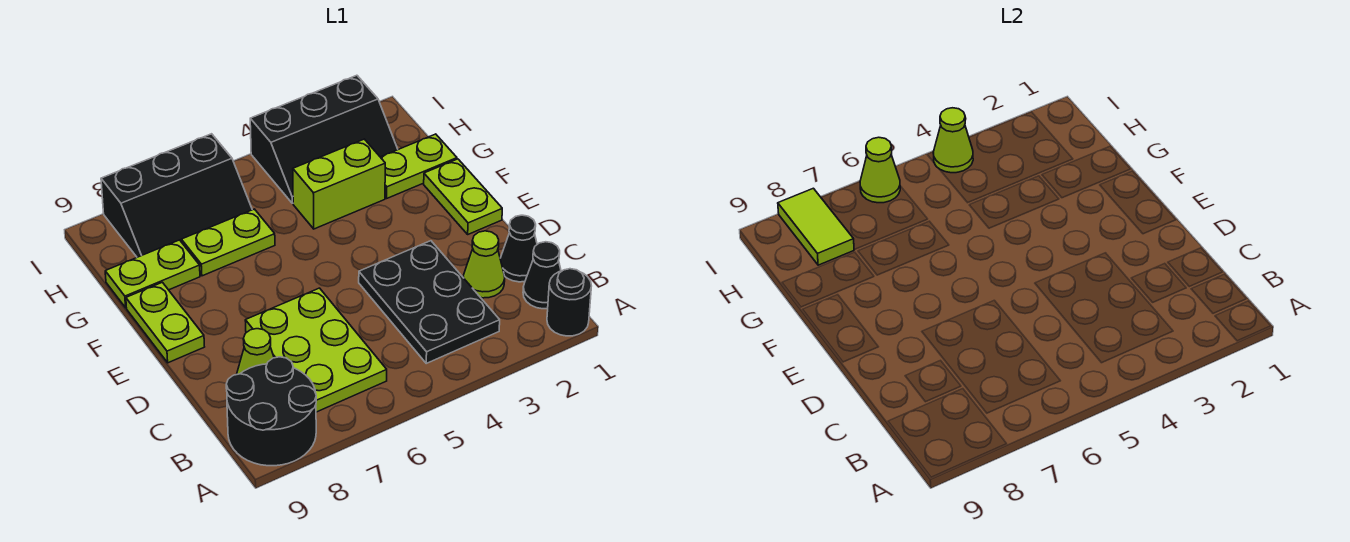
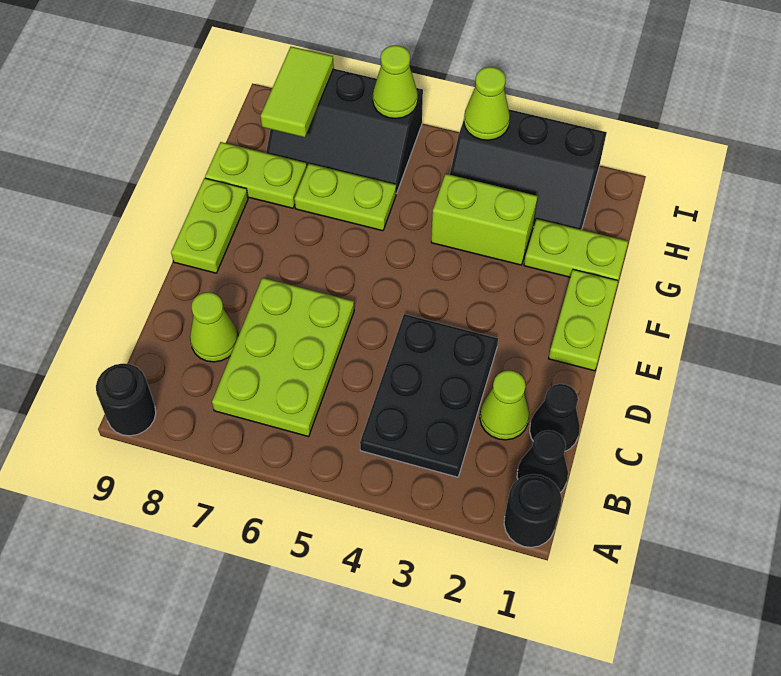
black round brick A8:B9 level 1 -> black round brick A9 level 1

